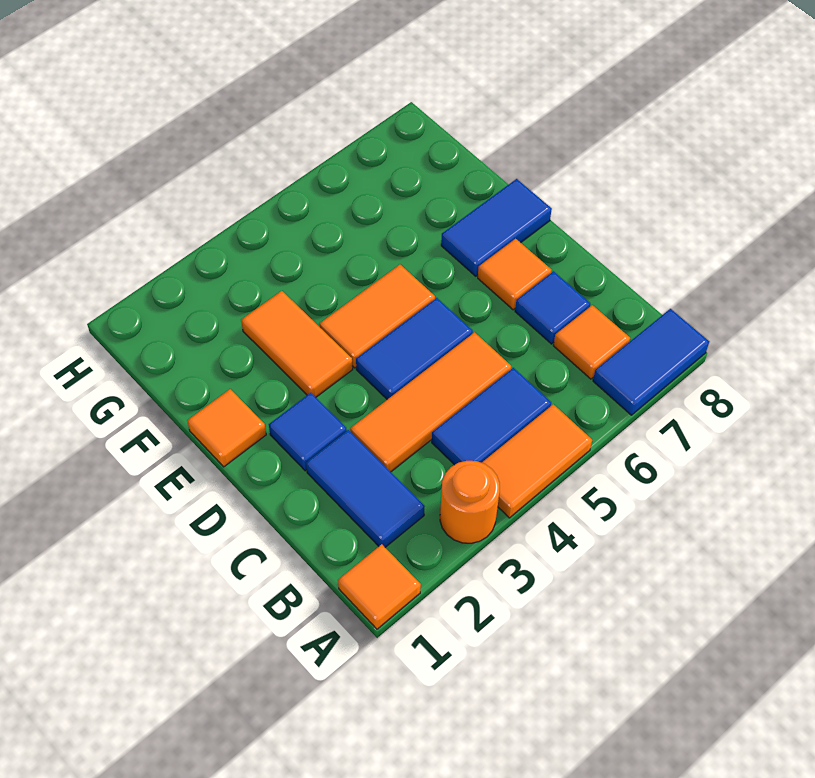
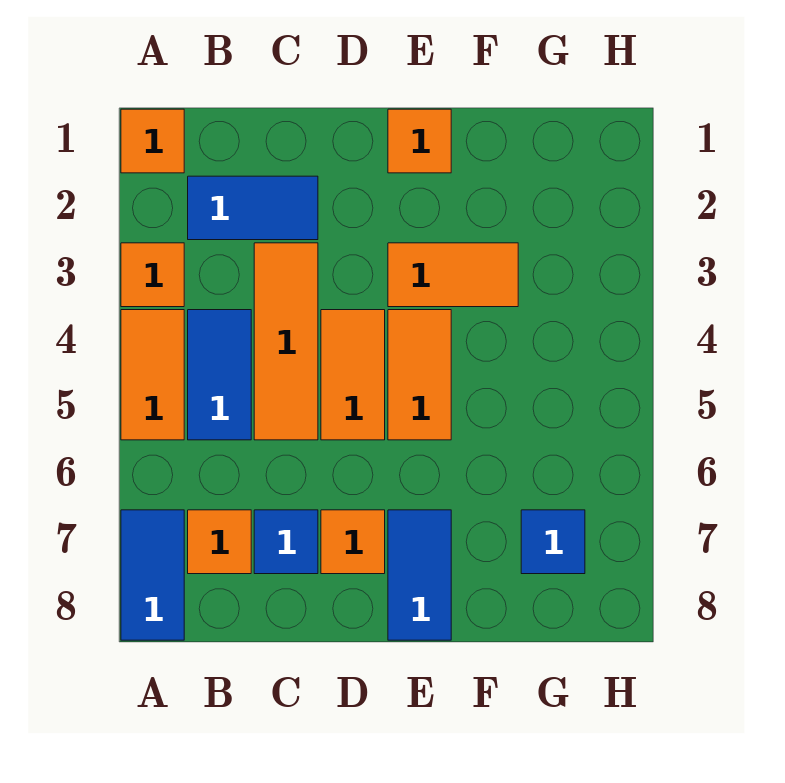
orange round brick A3 level 1 -> orange tile A3 level 1
blue tile D2 level 1 -> blue tile G7 level 1
blue tile D4:D5 level 1 -> orange tile D4:D5 level 1

